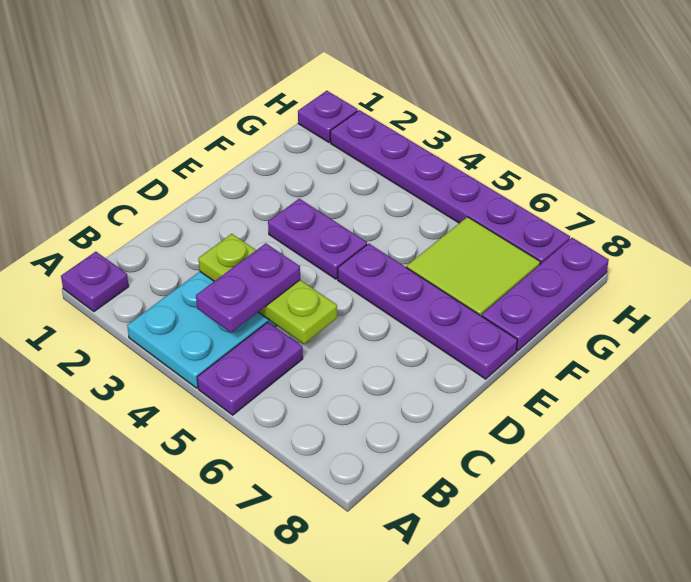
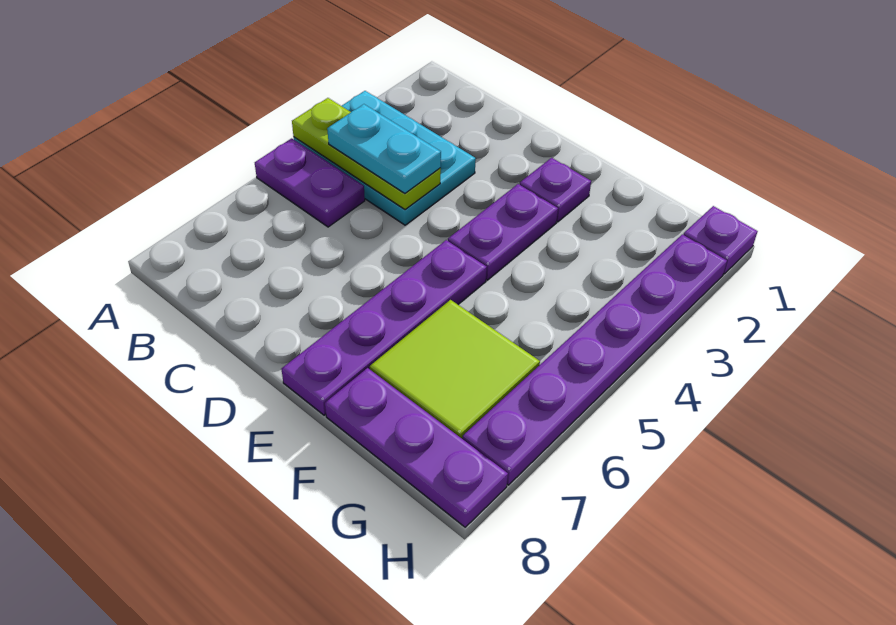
purple plate A1 level 1 -> purple plate E2 level 1
purple plate B4:C4 level 3 -> cyan plate B4:C4 level 3
lime plate C3:C5 level 2 -> lime plate A4:C4 level 2

